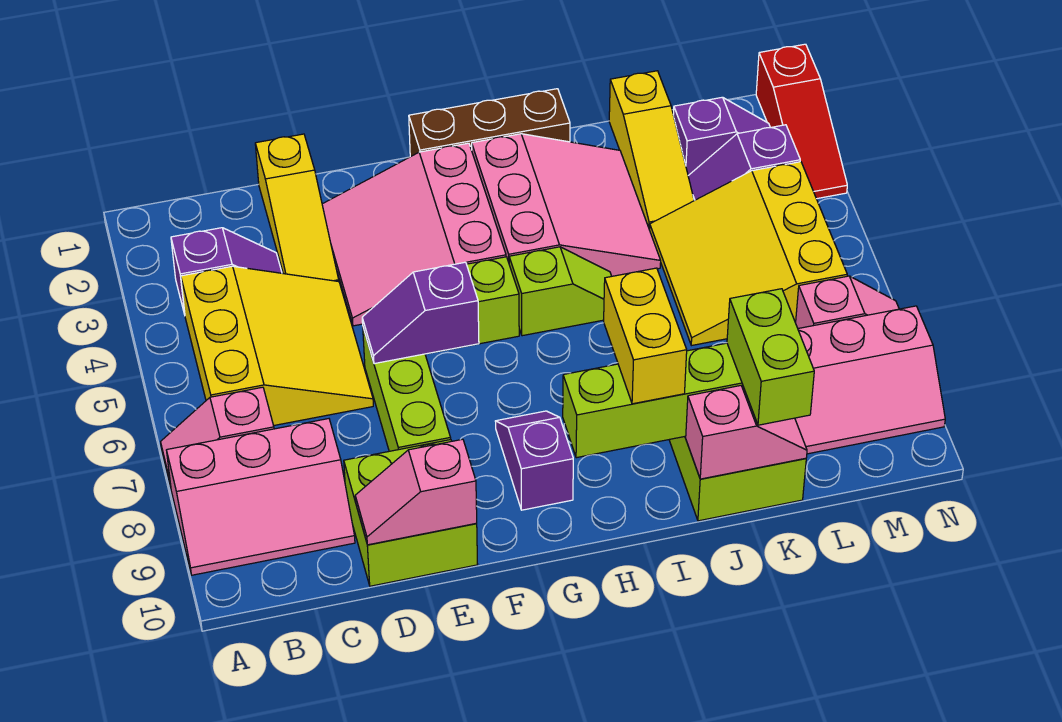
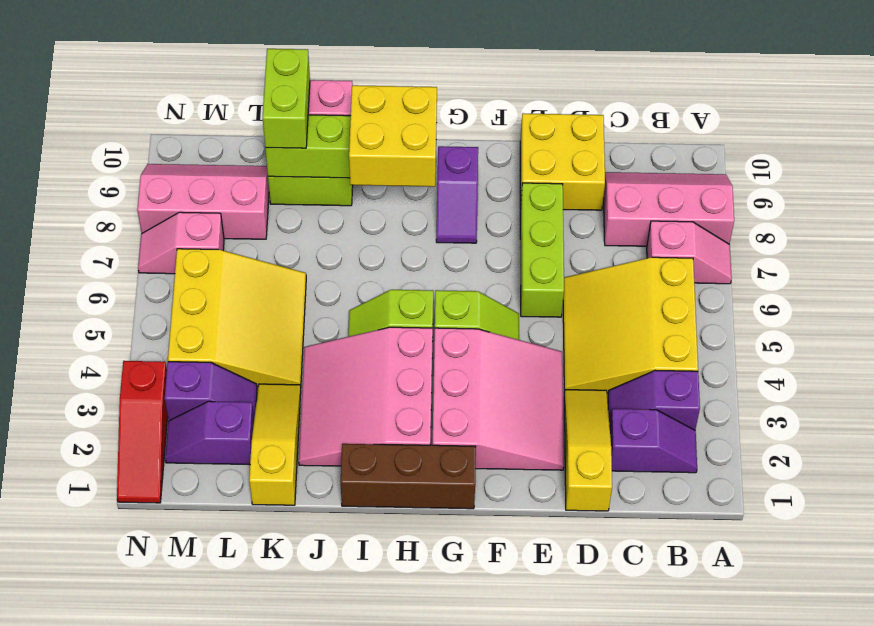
lime brick D9:E10 level 1 -> yellow brick D9:E10 level 1
pink slope D10:E10 level 2 top E -> none
purple slope E6:F6 level 2 top F -> purple slope B2:C2 level 1 top C
yellow brick I8:I9 level 3 -> yellow brick H8:I9 level 3
red slope N1:N3 level 1 top 1 -> red slope N1:N3 level 1 top 3

